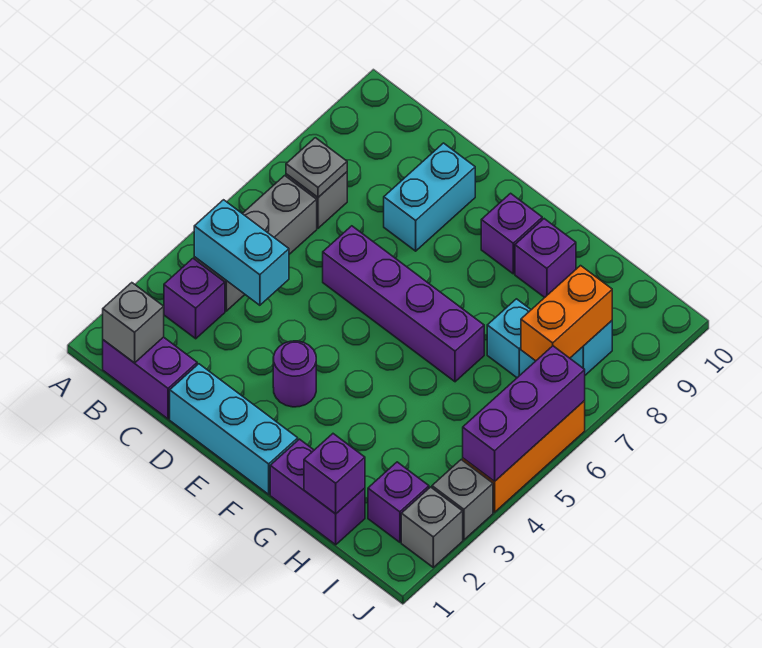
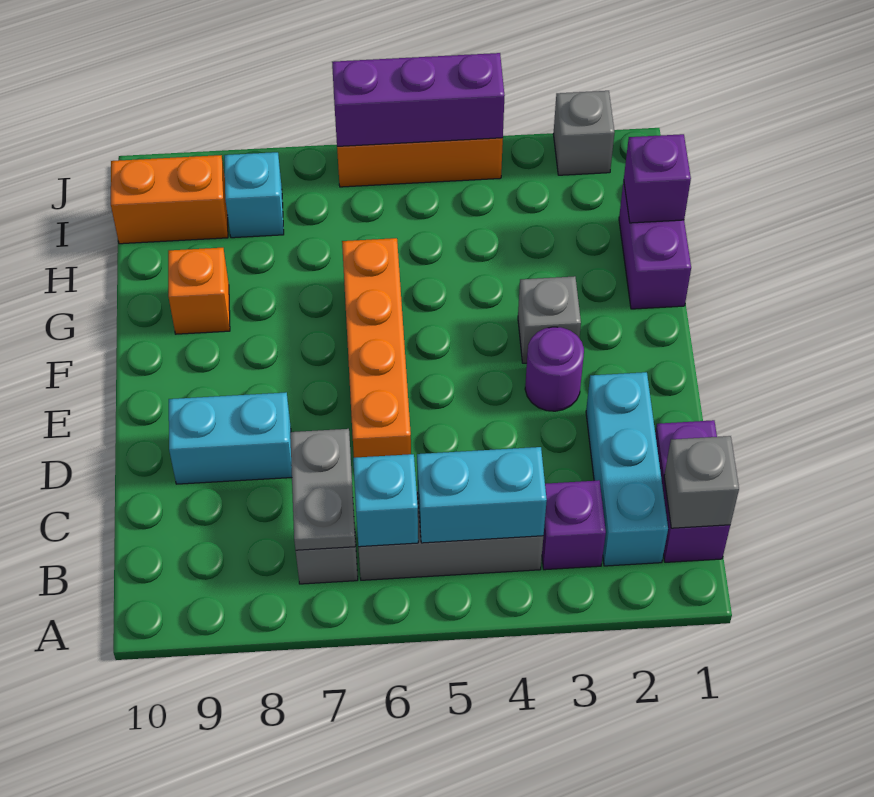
cyan brick B4:C4 level 2 -> cyan brick B4:B5 level 2
grey plate B7 level 2 -> grey plate B7:C7 level 2
cyan brick D1:F1 level 1 -> cyan brick B2:D2 level 1
purple brick D6:G6 level 1 -> orange brick D6:G6 level 1
purple brick F9 level 1 -> none
purple brick G9 level 1 -> orange brick G9 level 1
cyan brick H7 level 1 -> cyan brick B6 level 2
purple brick I2 level 1 -> none
orange brick I7:I8 level 2 -> orange brick I9:I10 level 1
grey brick J3 level 1 -> grey brick F3 level 1

